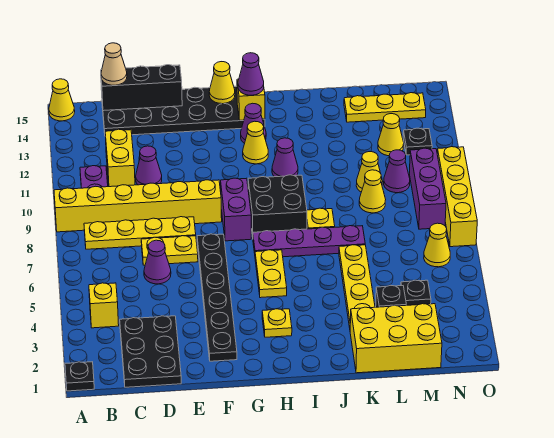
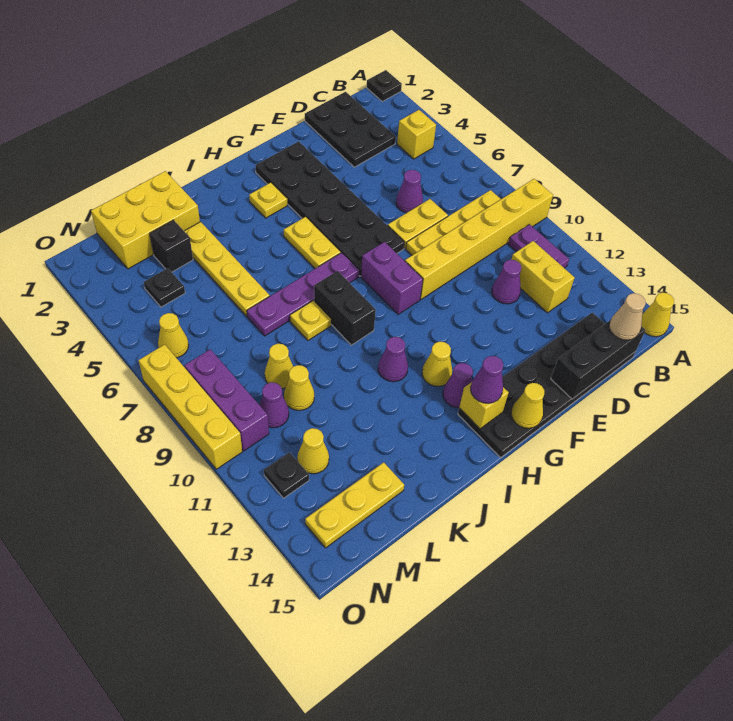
black plate F2:F7 level 1 -> black plate F2:G7 level 1
black brick H8:I9 level 1 -> black brick I8:I9 level 1

